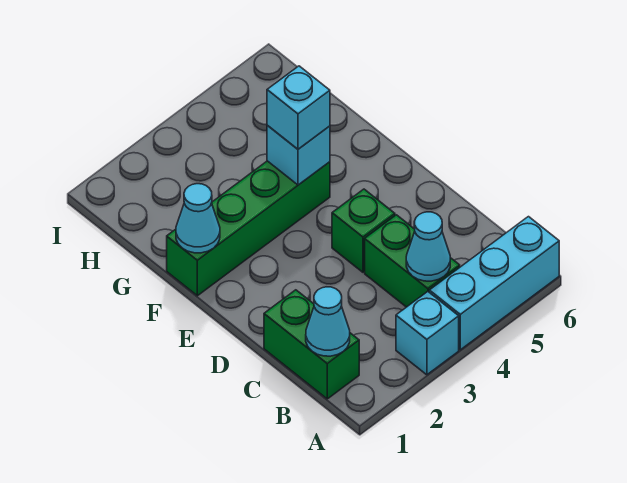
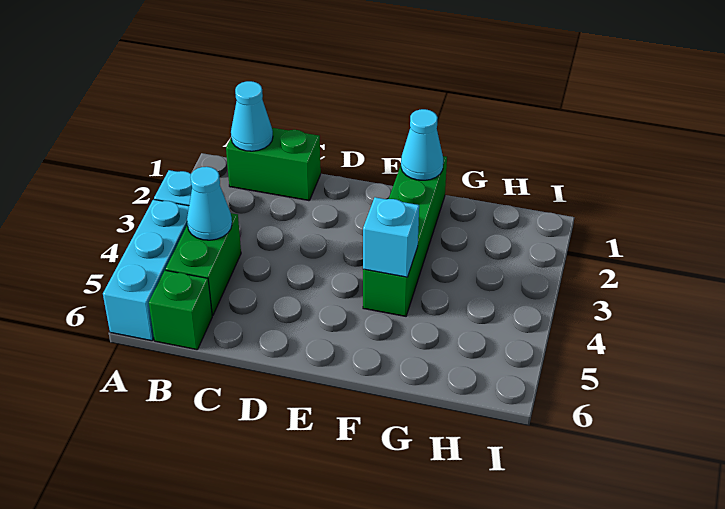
green brick B4:C4 level 1 -> green brick B4:B5 level 1
green brick D4 level 1 -> green brick B6 level 1
cyan brick F4 level 3 -> none

